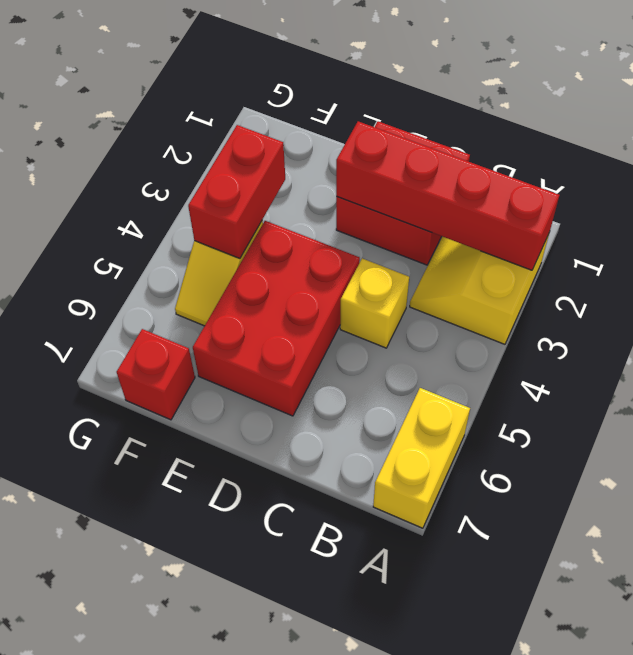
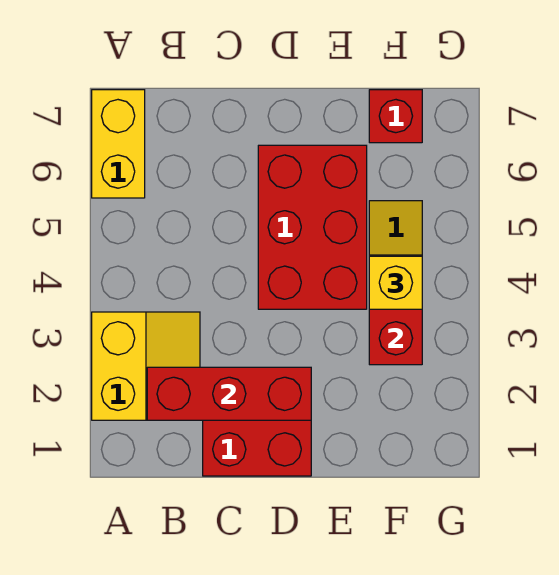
red brick A2:D2 level 2 -> red brick B2:D2 level 2
yellow brick C4 level 1 -> yellow brick F4 level 3

